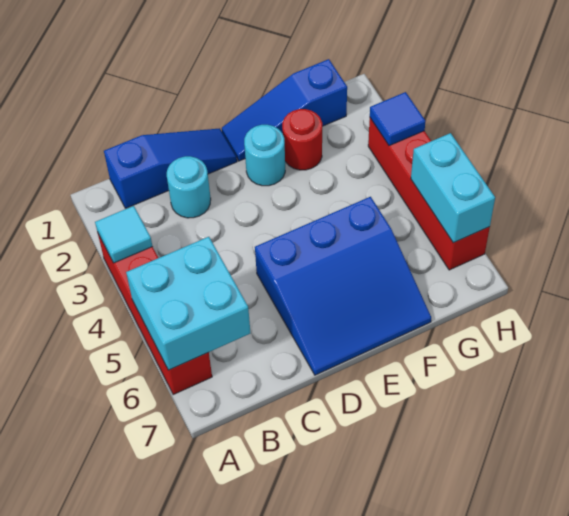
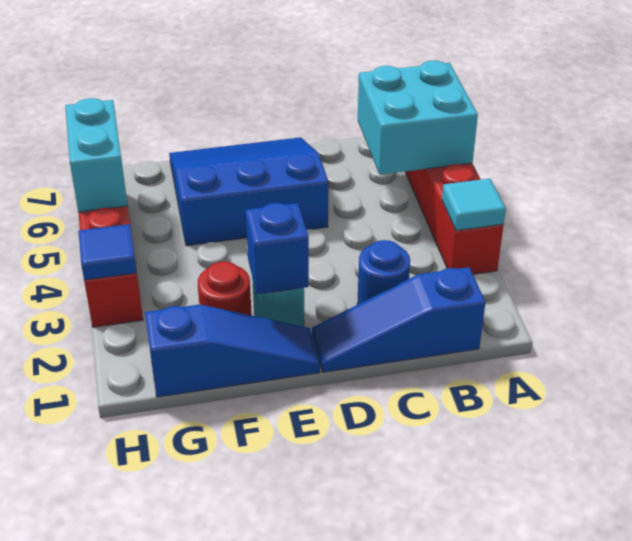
cyan round brick C2 level 1 -> blue round brick C2 level 1
none -> blue brick E2 level 2

